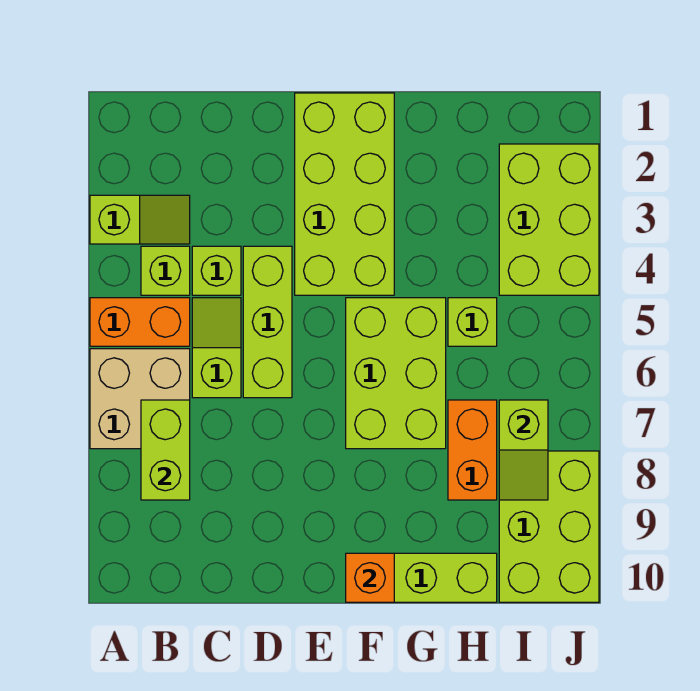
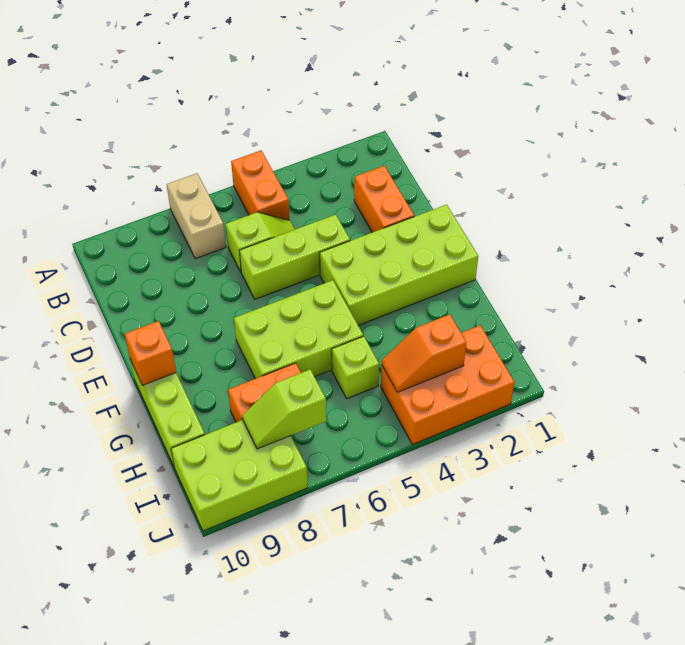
lime slope A3:B3 level 1 top A -> none
tan brick A6:B7 level 1 -> tan brick A7:B7 level 1
lime brick B4 level 1 -> none
lime brick B7:B8 level 2 -> none
none -> orange brick C2:D2 level 1
lime brick C4 level 1 -> none
lime brick I2:J4 level 1 -> orange brick I2:J4 level 1
none -> orange slope I3:I4 level 2 top 3

